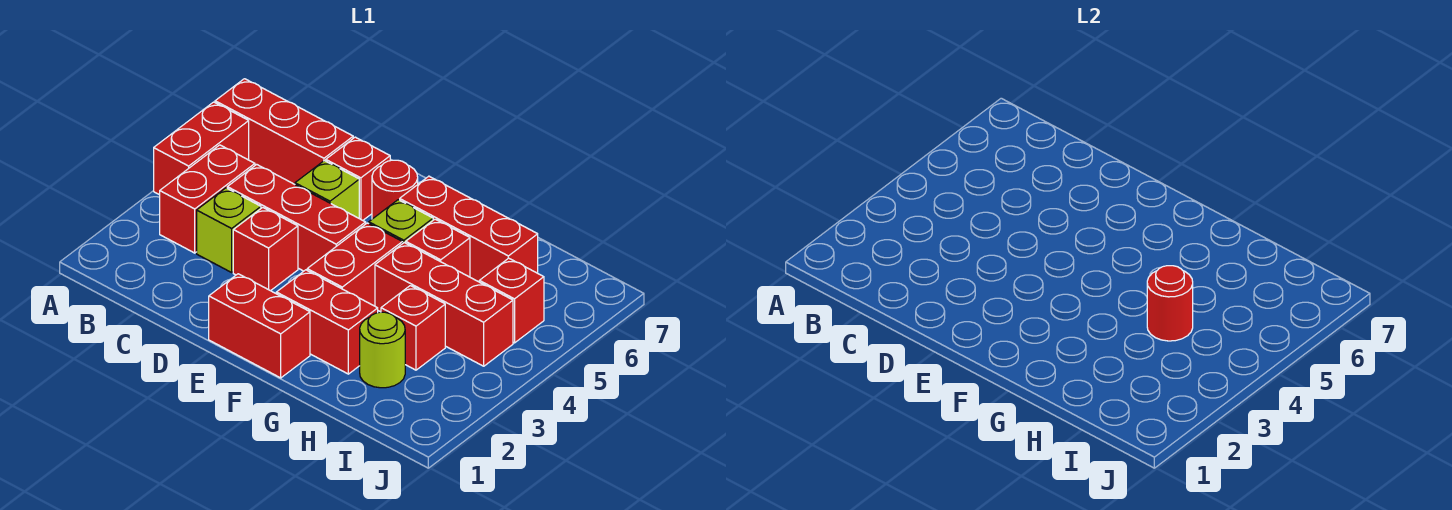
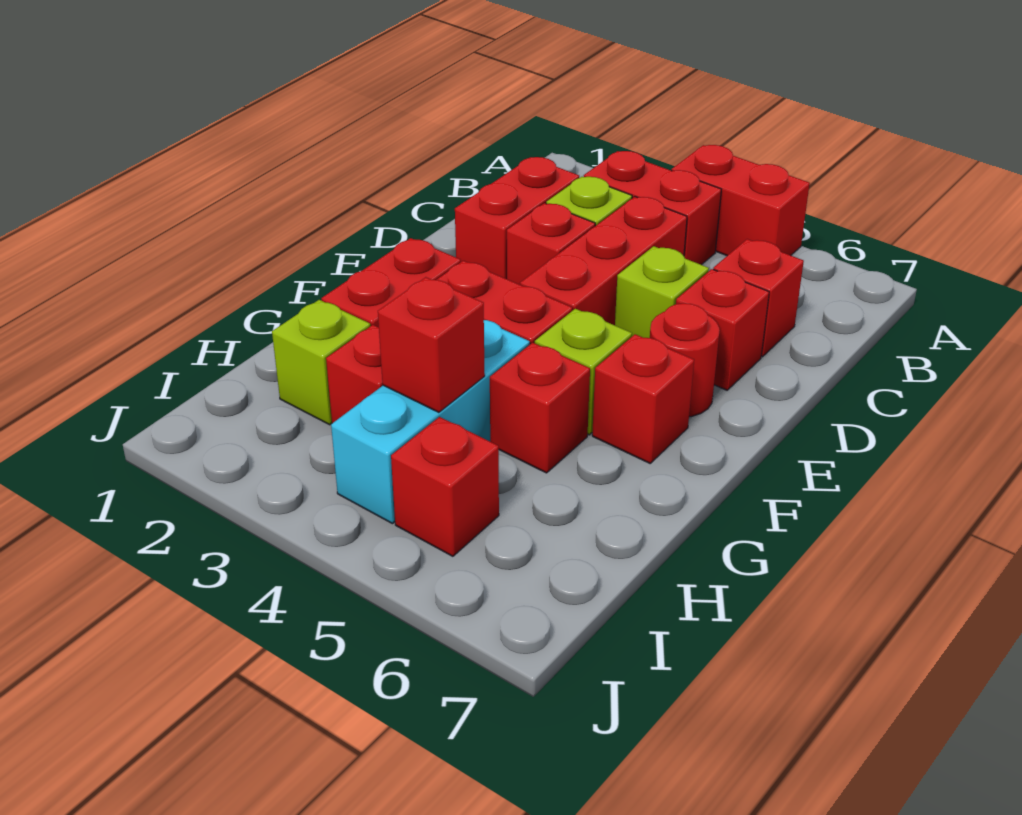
red brick A6:C6 level 1 -> red brick C6 level 1
red brick E1:F1 level 1 -> red brick C2:D2 level 1
red brick F6:H6 level 1 -> red brick F6 level 1
red brick G4:I4 level 1 -> cyan brick G4:I4 level 1
lime round brick H2 level 1 -> lime brick H2 level 1
red round brick H4 level 2 -> red brick H4 level 2

